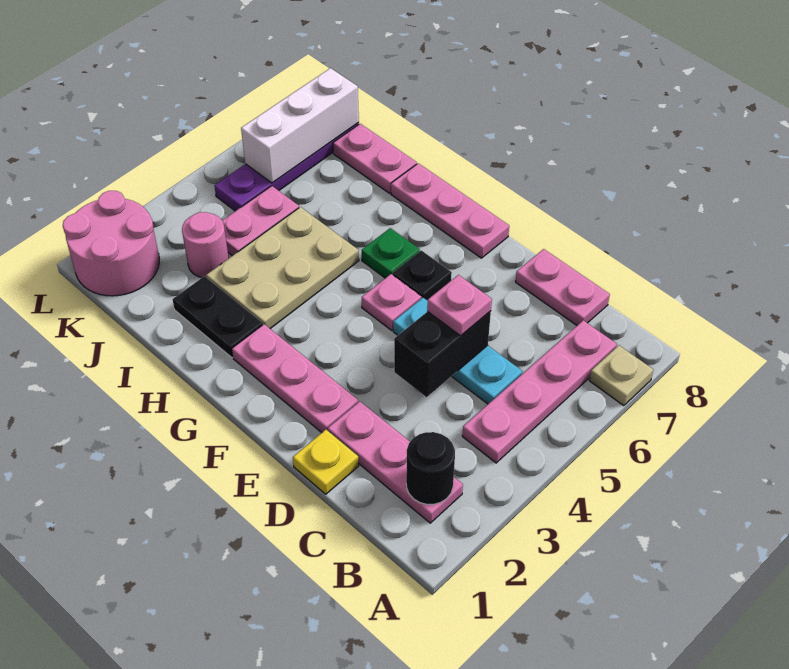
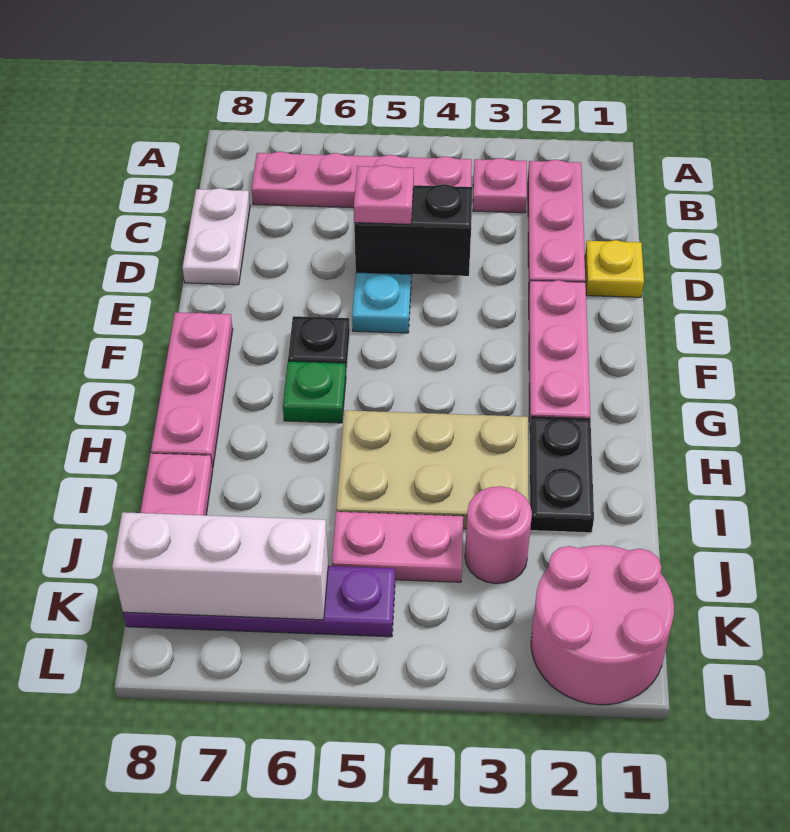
tan plate A7 level 1 -> none
black round brick B2 level 2 -> none
pink plate C8:D8 level 1 -> white plate C8:D8 level 1
pink plate F5 level 1 -> pink plate B3 level 1

